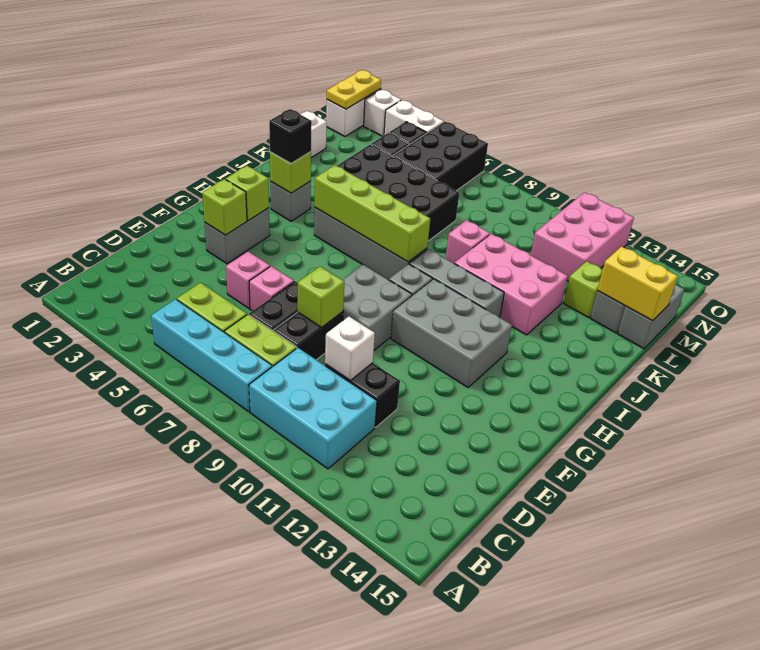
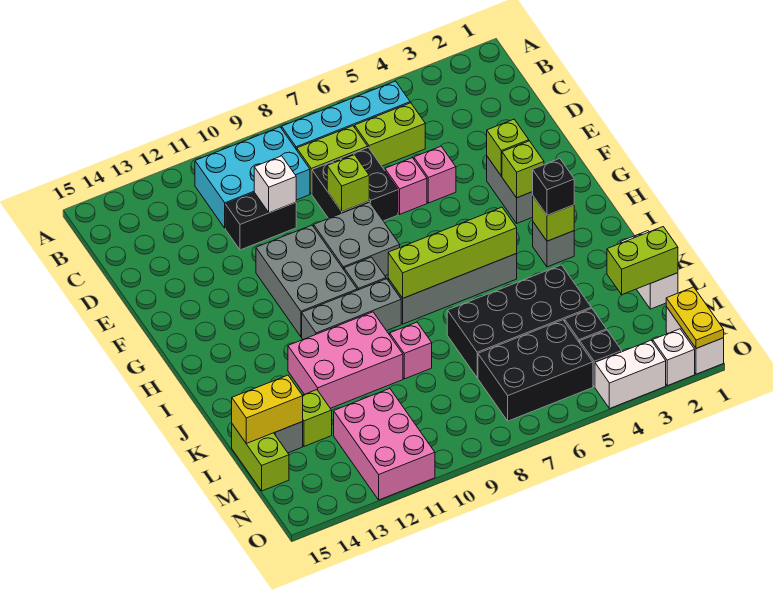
grey brick G10:H12 level 1 -> grey brick F10:H11 level 1
none -> lime brick L1:L2 level 2
grey brick L15:M15 level 1 -> lime brick L15:M15 level 1
black brick M5:O6 level 1 -> black brick M5:N7 level 1

